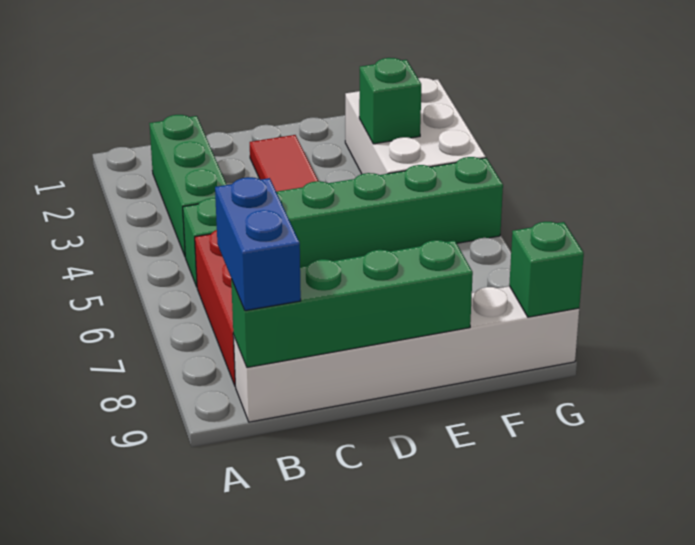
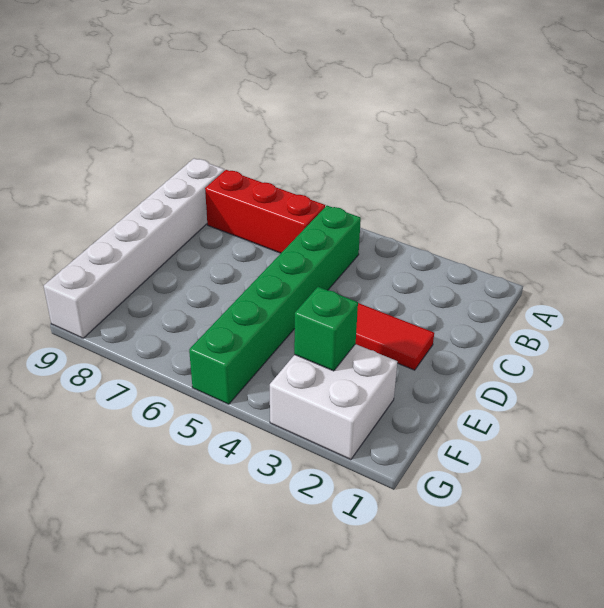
green brick B2:B4 level 1 -> none
blue brick B8:B9 level 3 -> none
green brick B9:E9 level 2 -> none
white brick F2:G4 level 1 -> white brick F2:G3 level 1
green brick G9 level 2 -> none

